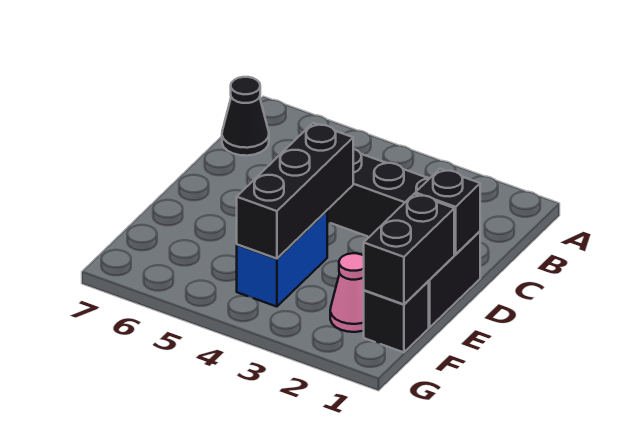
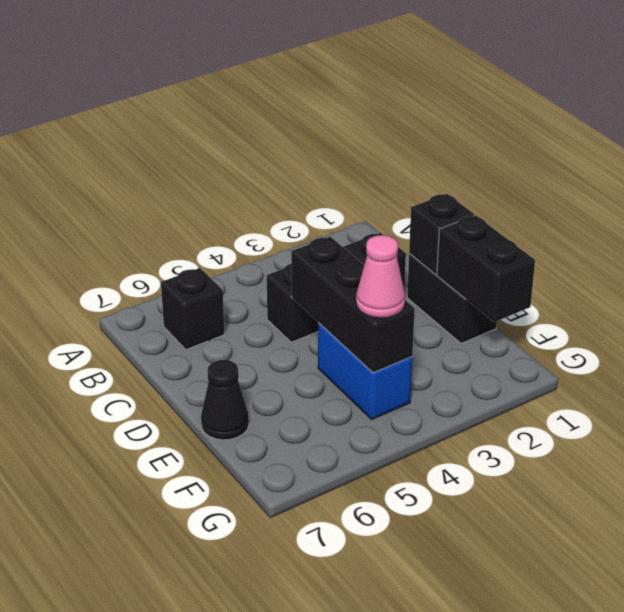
black cone B7 level 1 -> black cone E7 level 1
black brick F1 level 1 -> black brick B6 level 1
pink cone F2 level 1 -> pink cone F4 level 3

